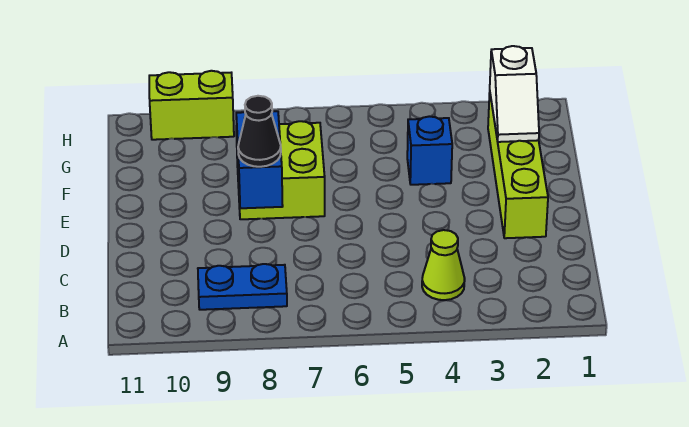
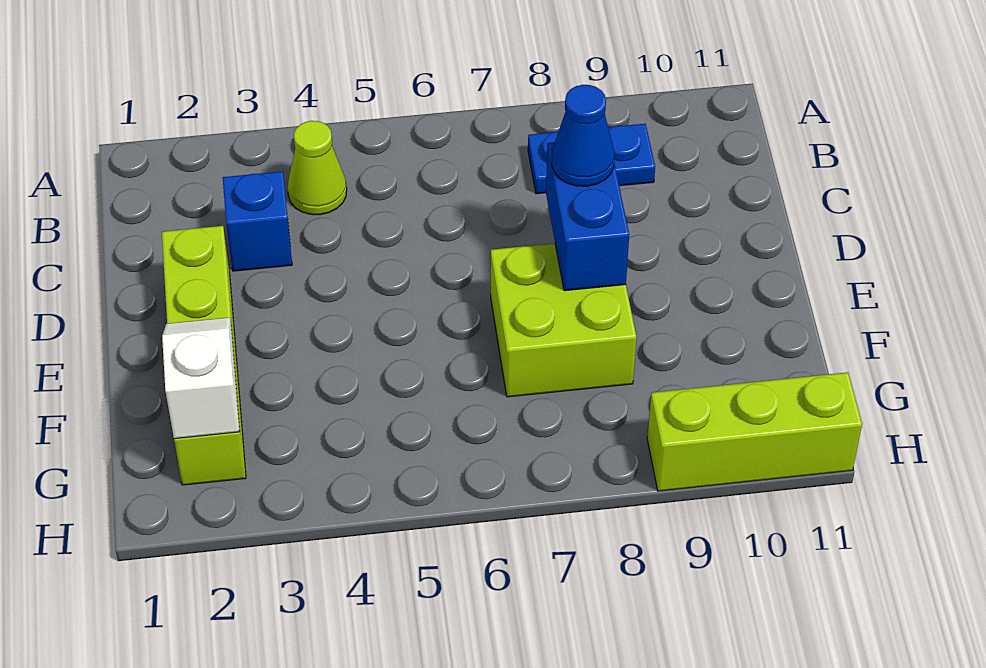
black cone D8 level 3 -> blue cone D8 level 3
blue brick F4 level 1 -> blue brick C3 level 1
lime brick H9:H10 level 1 -> lime brick H9:H11 level 1

